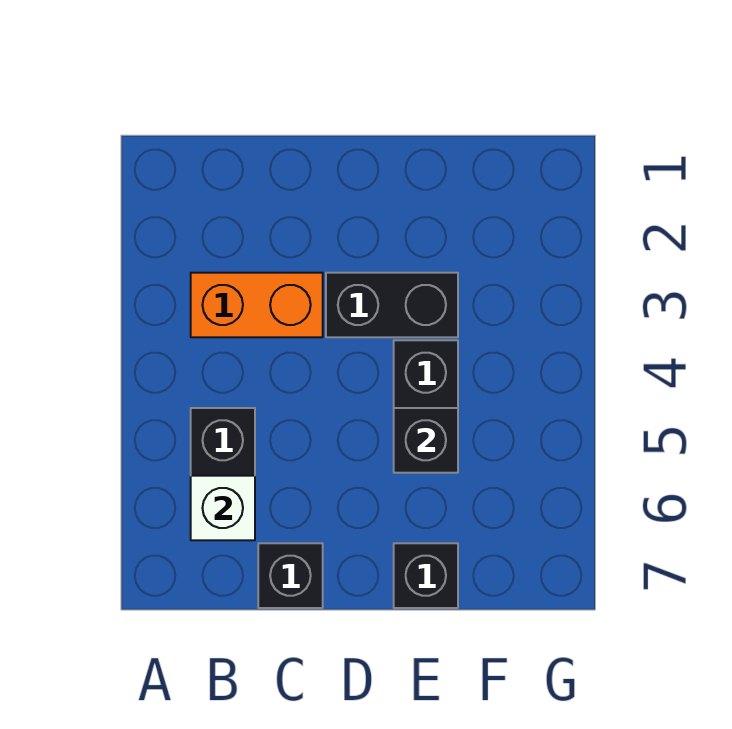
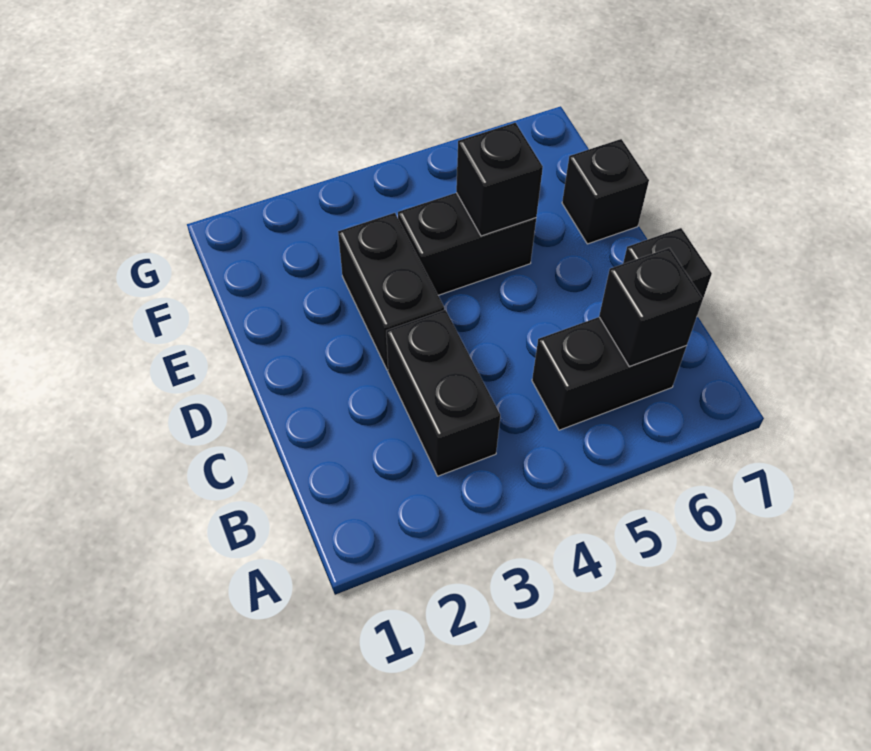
orange brick B3:C3 level 1 -> black brick B3:C3 level 1
white brick B6 level 2 -> black brick B6 level 2

